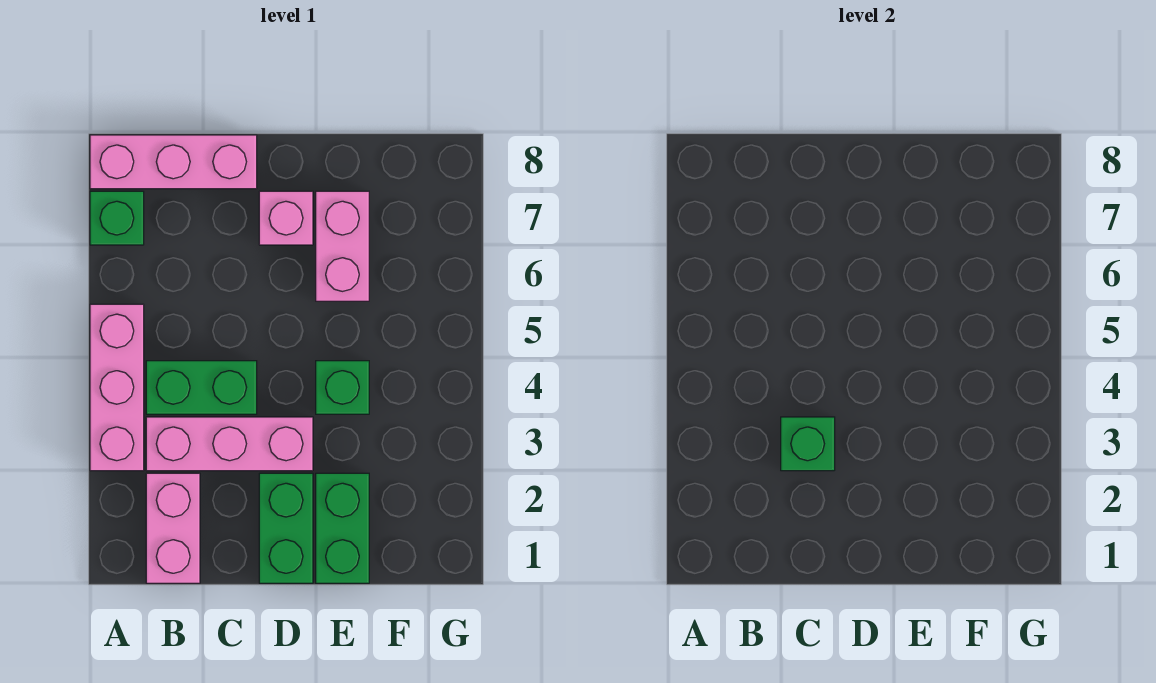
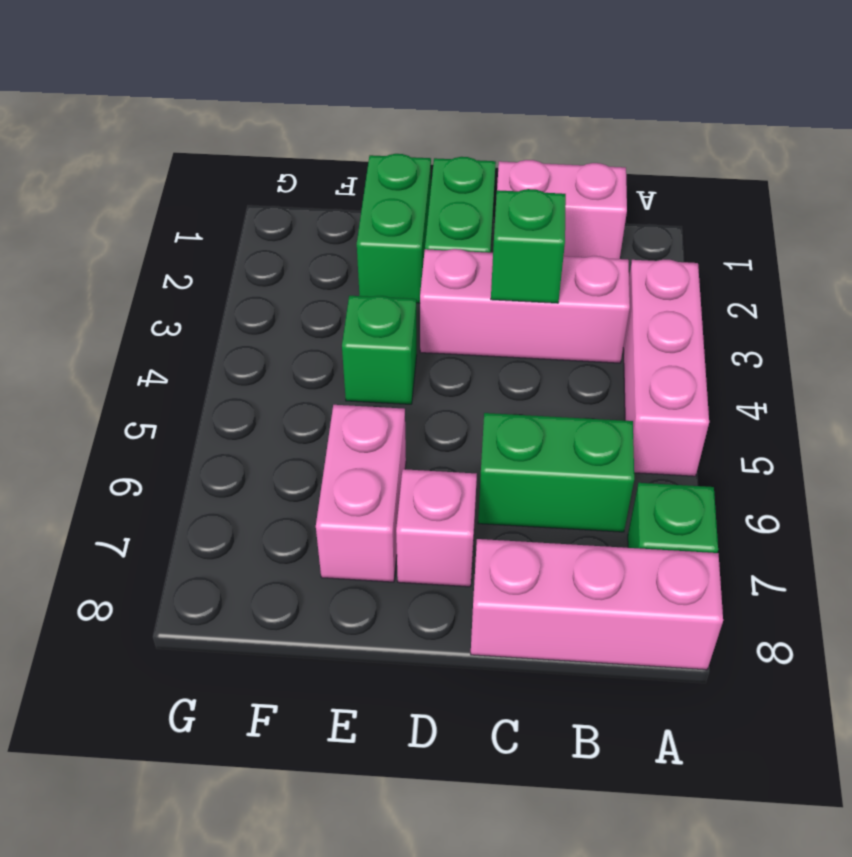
pink brick B1:B2 level 1 -> pink brick B1:C1 level 1
green brick B4:C4 level 1 -> green brick B6:C6 level 1

